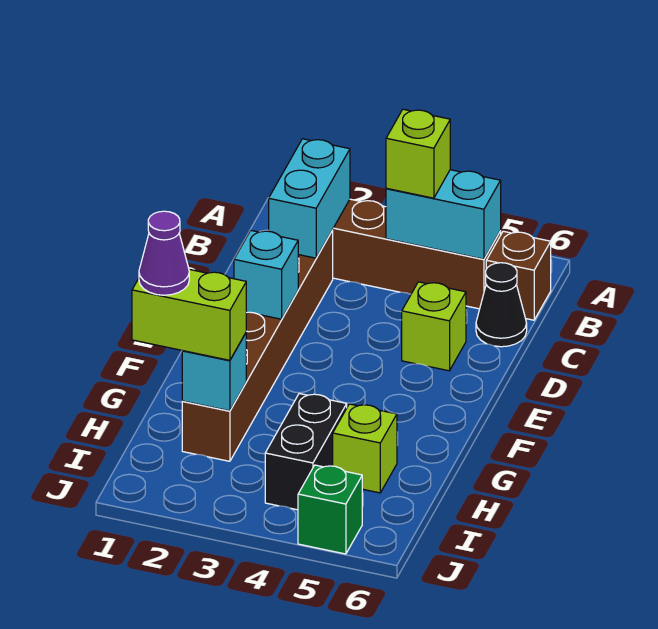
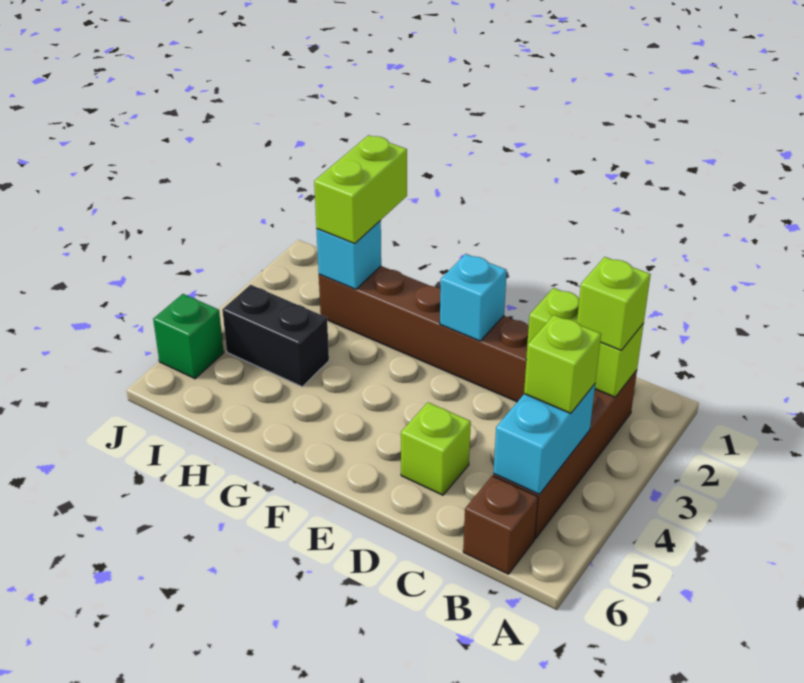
cyan brick B2:C2 level 2 -> lime brick B2:C2 level 2
black cone C6 level 1 -> none
purple cone H1 level 4 -> none
lime brick H5 level 1 -> lime brick B2 level 3

